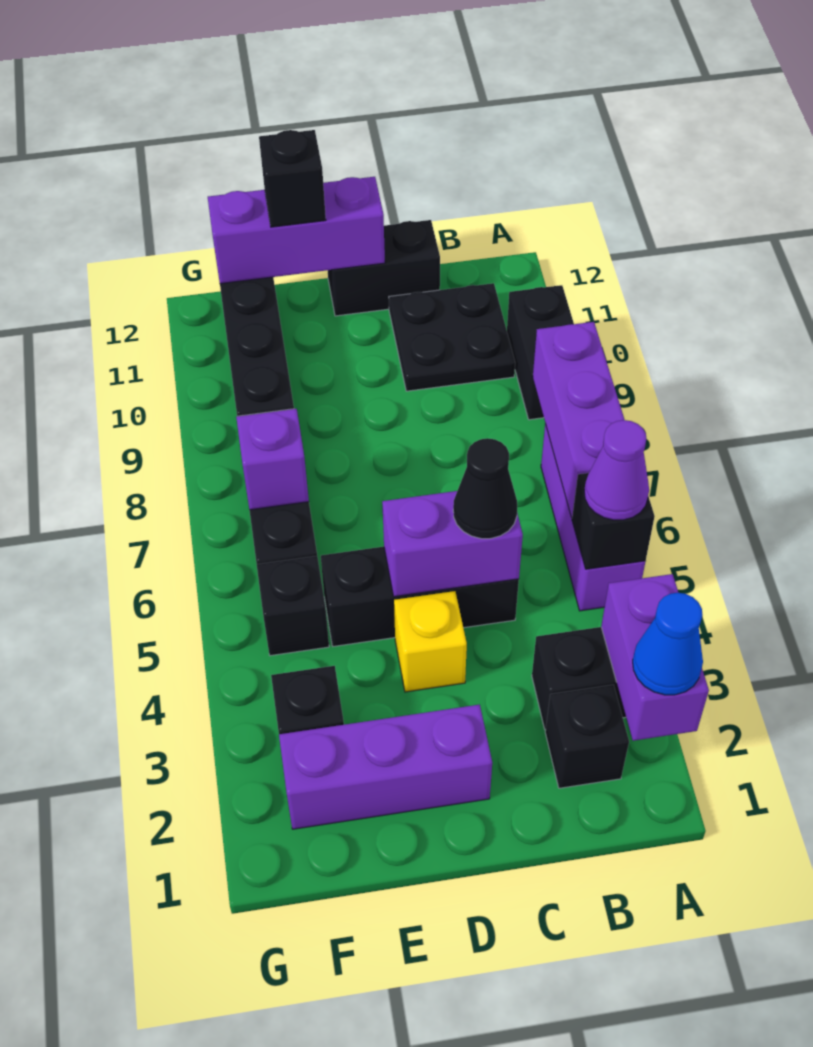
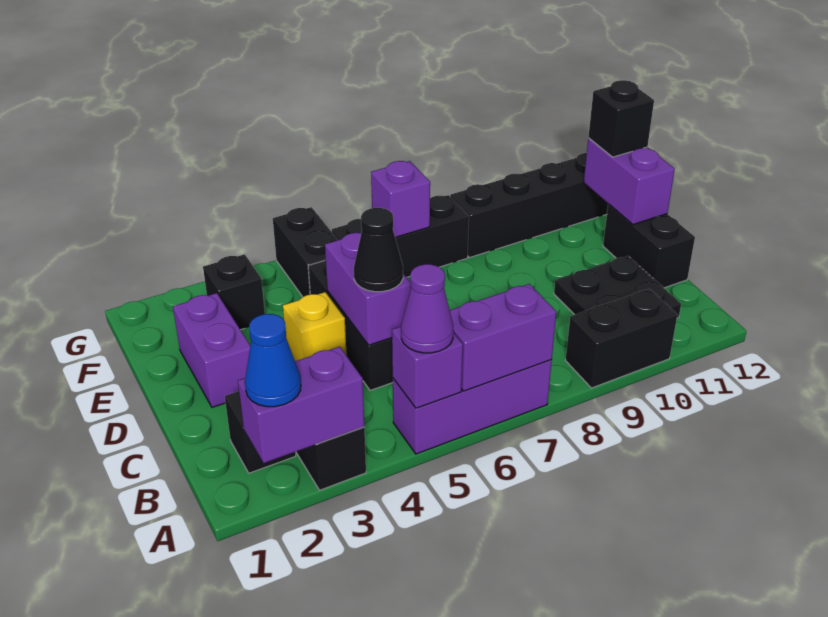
black brick A5 level 2 -> purple brick A5 level 2
purple brick A6:A8 level 2 -> purple brick A6:A7 level 2
purple brick D2:F2 level 1 -> purple brick D2:E2 level 1
purple brick D12:F12 level 2 -> purple brick D12:E12 level 2
black brick F5 level 1 -> black brick F5:G5 level 1

